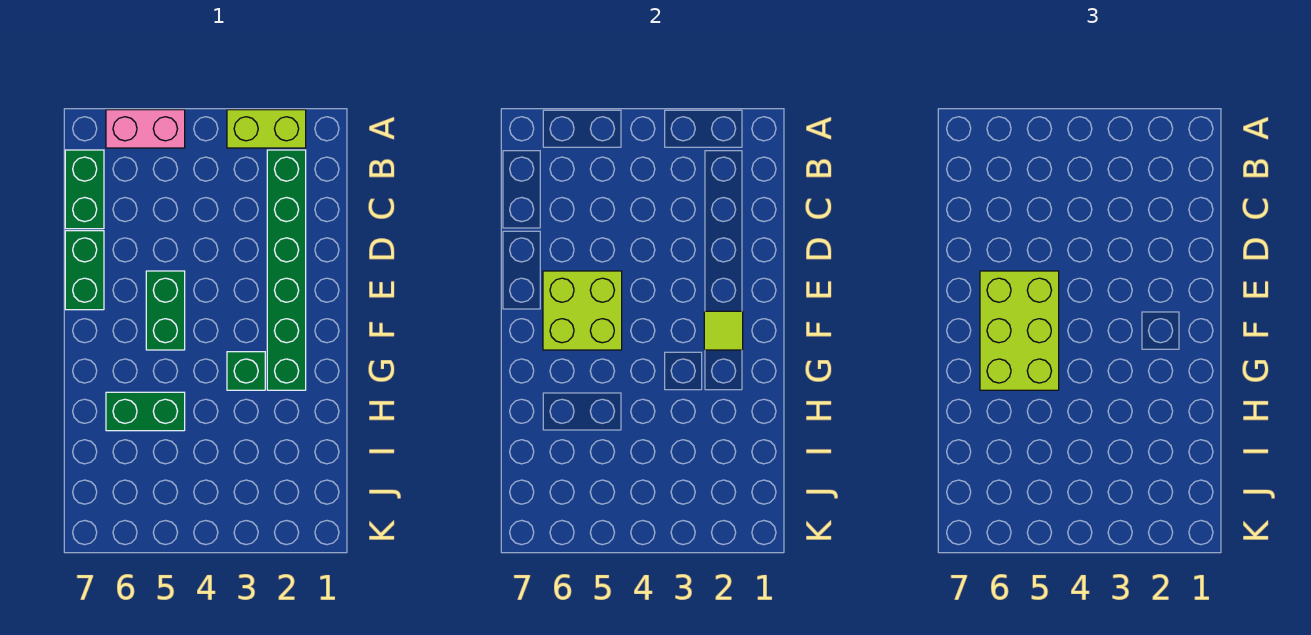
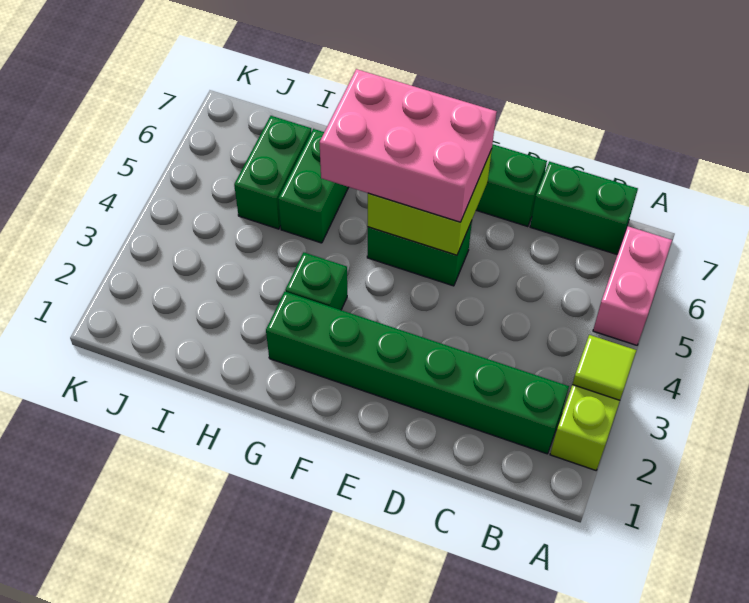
lime brick E5:G6 level 3 -> pink brick E5:G6 level 3
lime tile F2 level 2 -> lime tile A3 level 2
none -> green brick I5:I6 level 1

